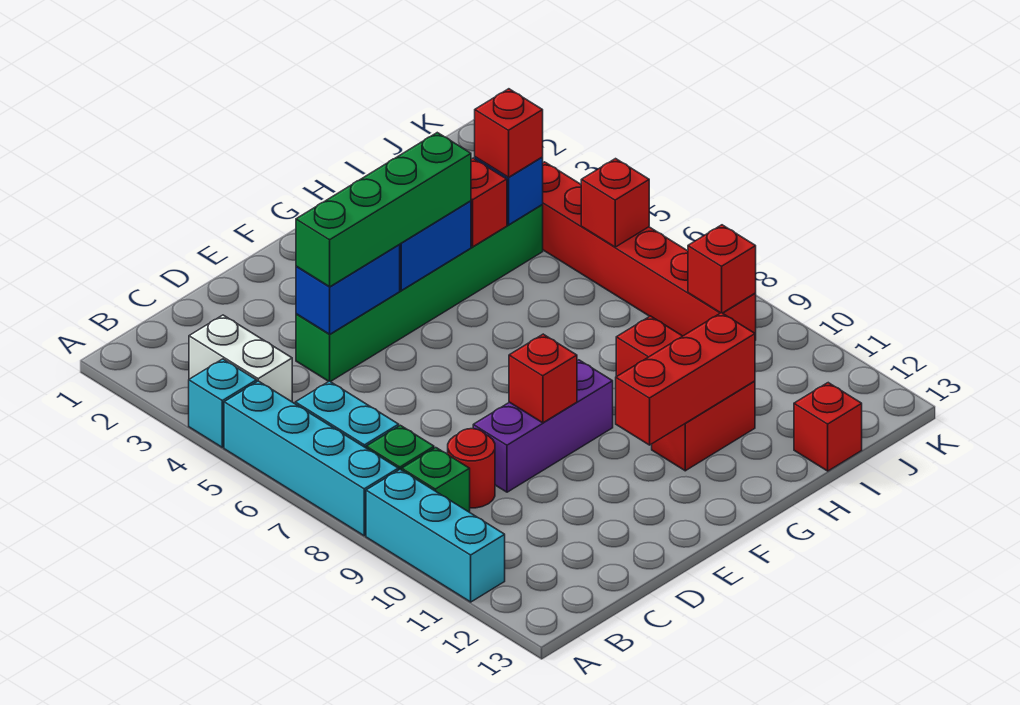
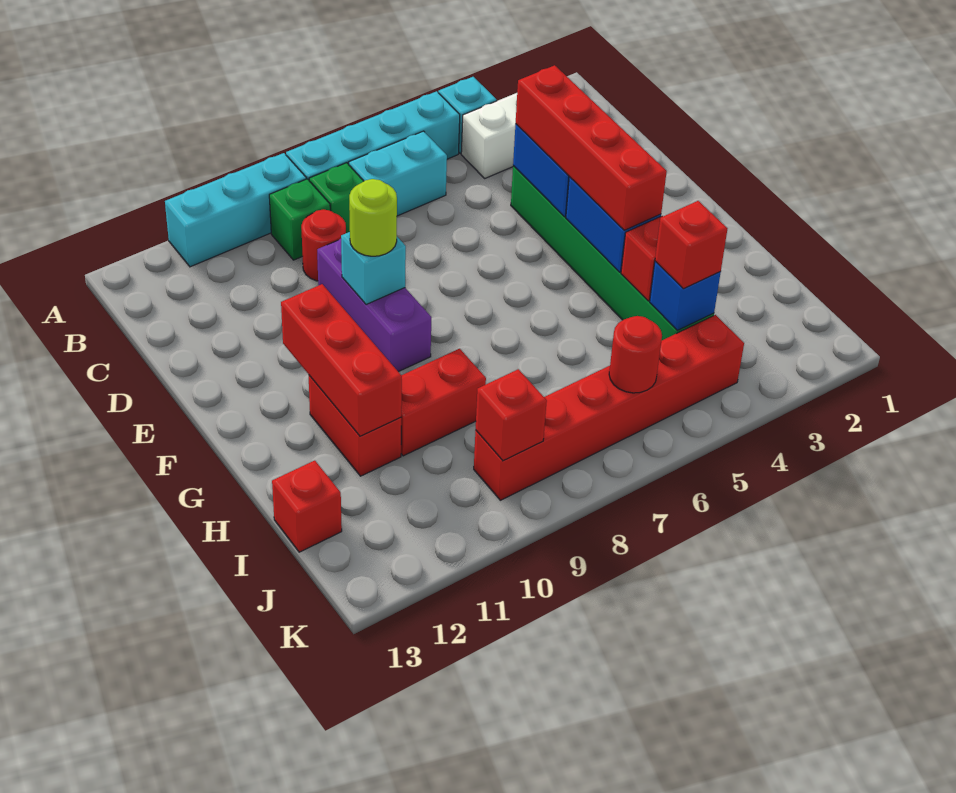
green brick D4:G4 level 3 -> red brick D4:G4 level 3
red brick E9 level 2 -> cyan brick E9 level 2
none -> lime round brick E9 level 3
red brick J6 level 2 -> red round brick J6 level 2

